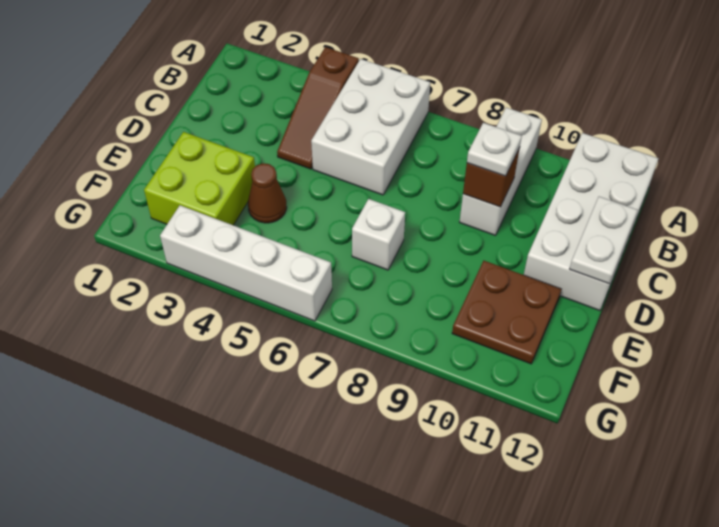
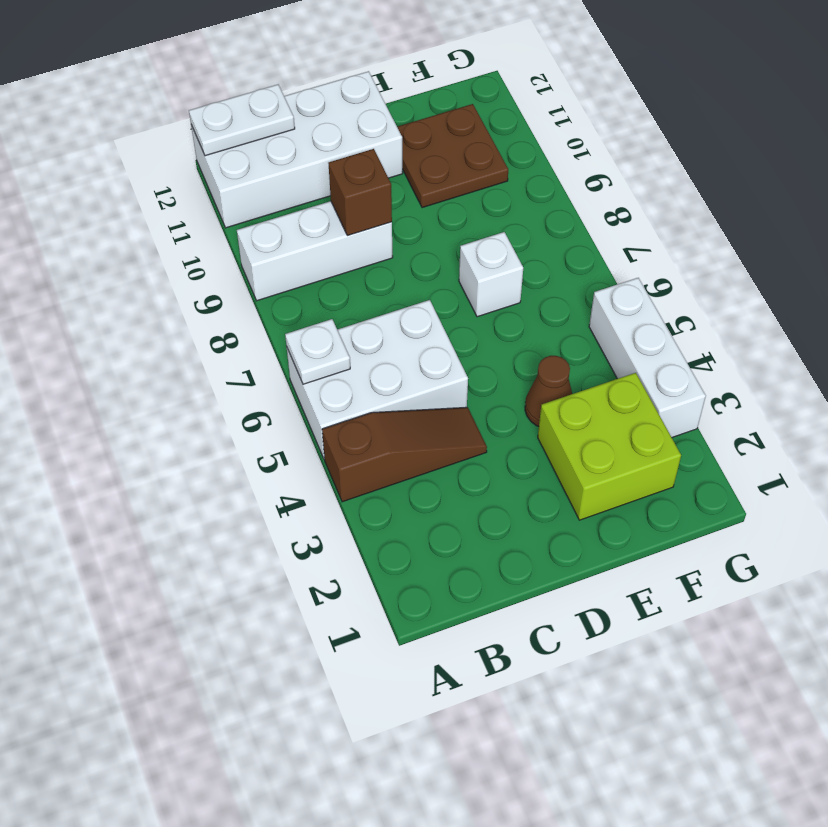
white plate C9 level 3 -> white plate A6 level 2
white plate C12:D12 level 2 -> white plate A12:B12 level 2
white brick G3:G6 level 1 -> white brick G3:G5 level 1

